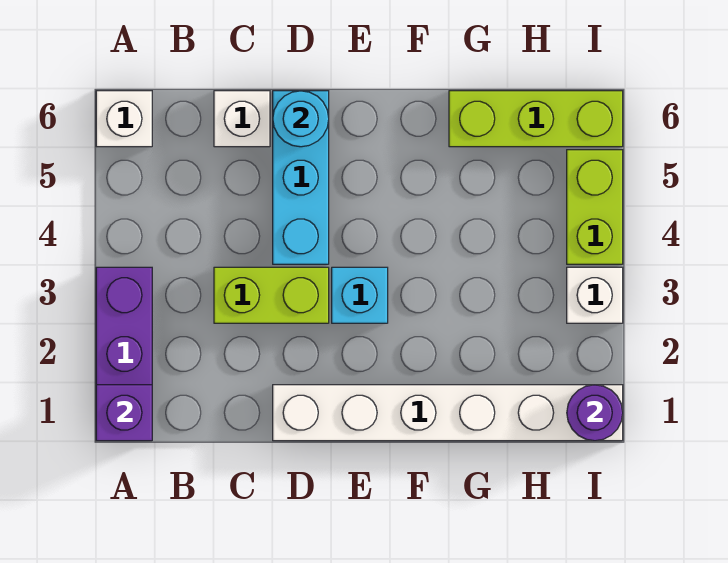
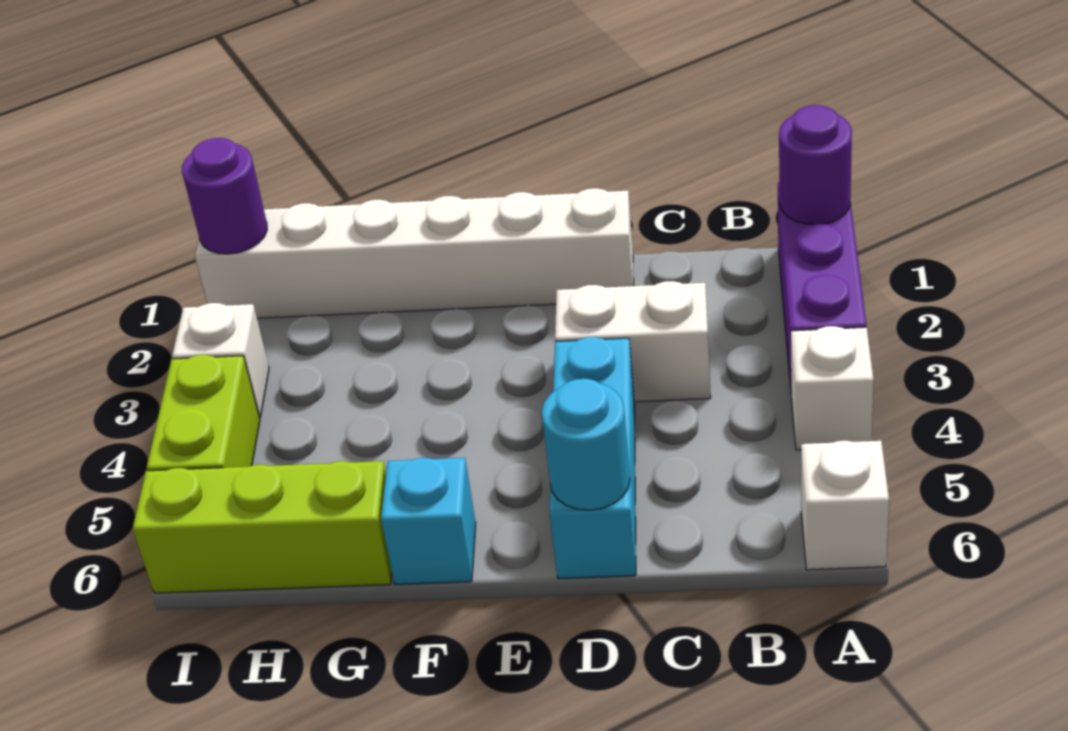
purple brick A1 level 2 -> purple round brick A1 level 2
lime brick C3:D3 level 1 -> white brick C3:D3 level 1
white brick C6 level 1 -> white brick A4 level 1
cyan brick E3 level 1 -> cyan brick F6 level 1

